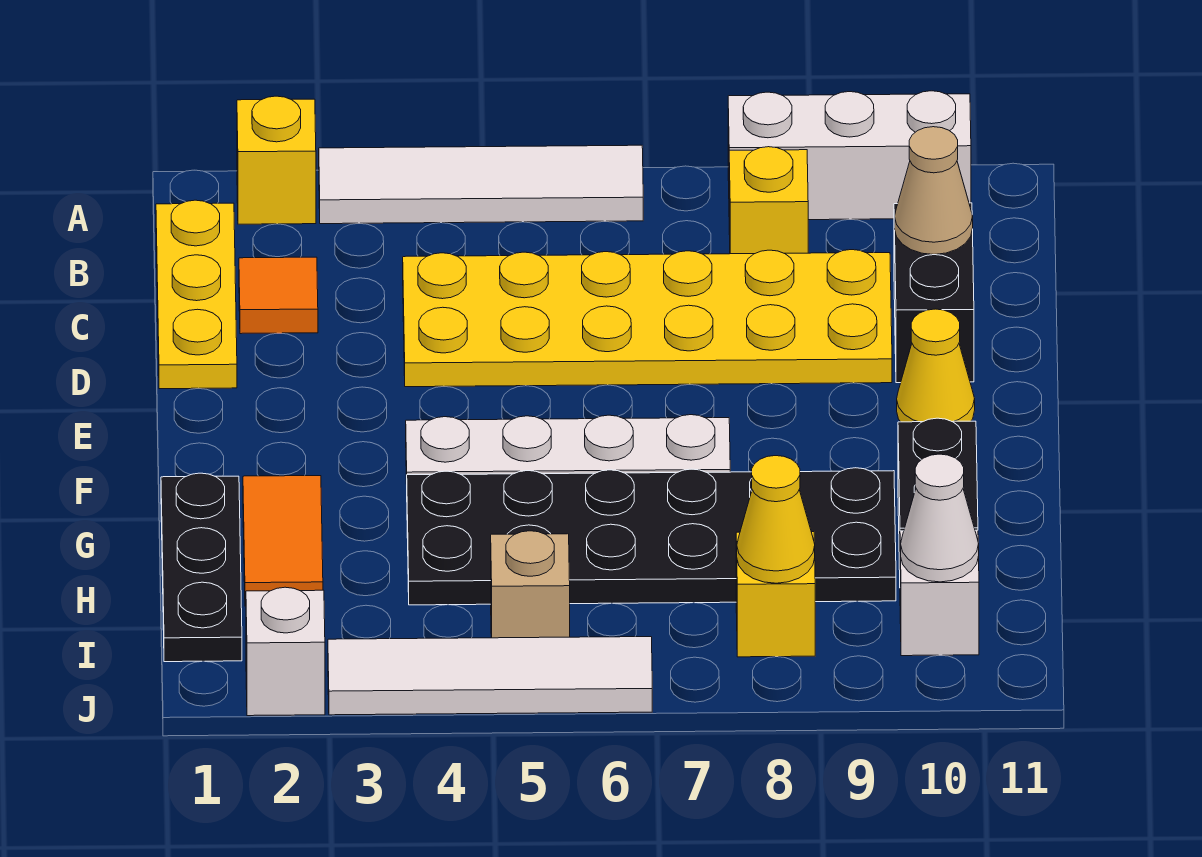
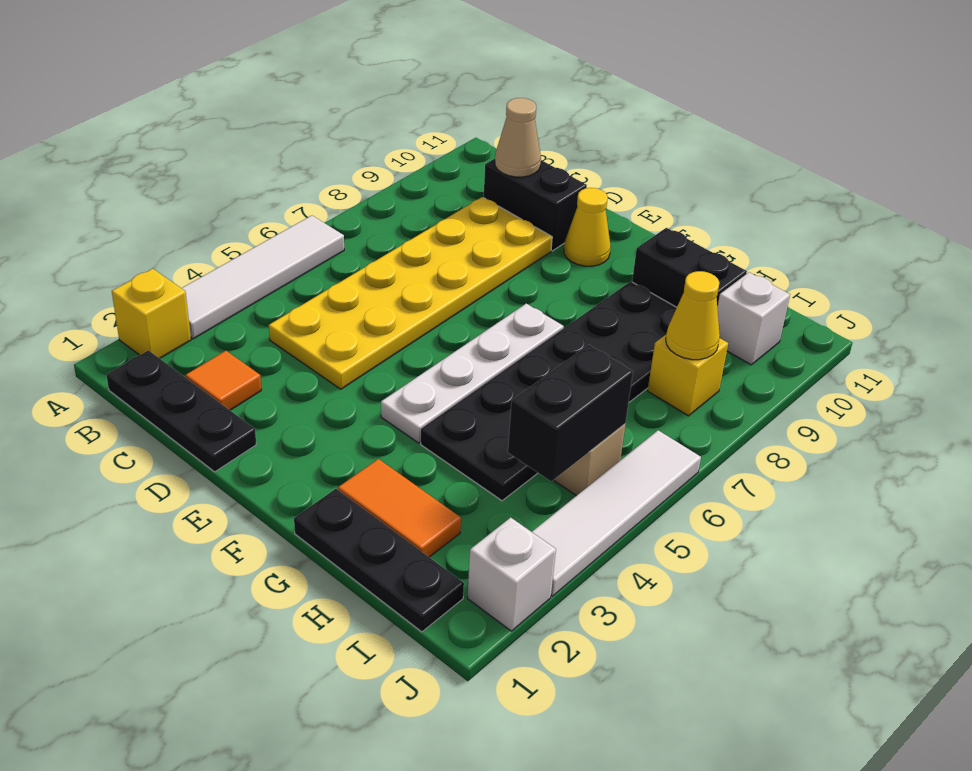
white brick A8:A10 level 1 -> none
yellow plate B1:D1 level 1 -> black plate B1:D1 level 1
yellow brick B8 level 1 -> none
none -> black brick I4:I5 level 2
white cone I10 level 2 -> none

